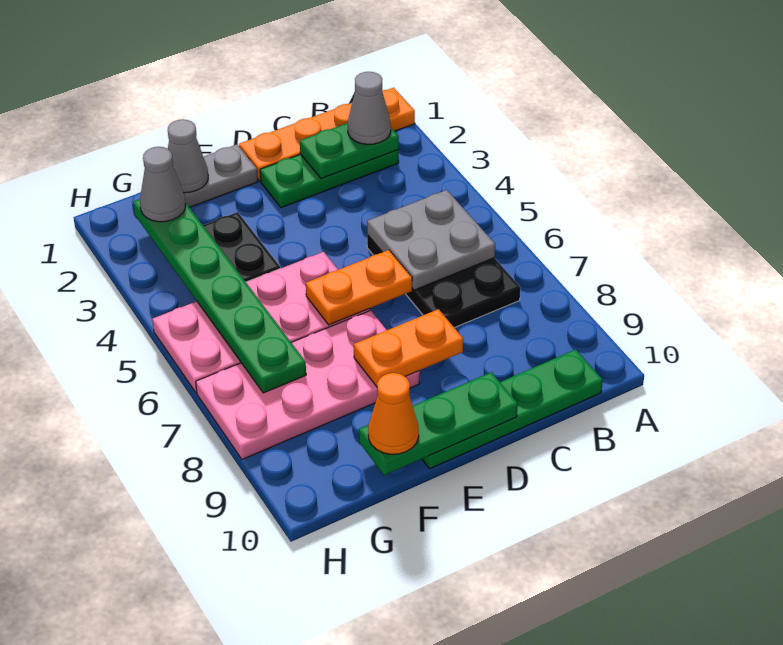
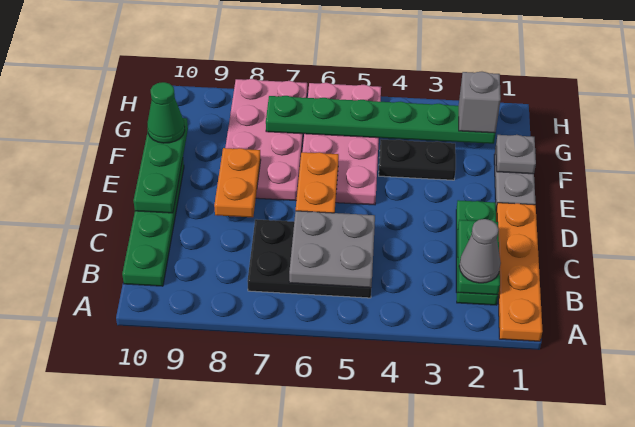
grey cone F1 level 2 -> grey plate F1 level 2
orange cone F10 level 3 -> green cone F10 level 3
grey cone G2 level 3 -> grey brick G2 level 3

